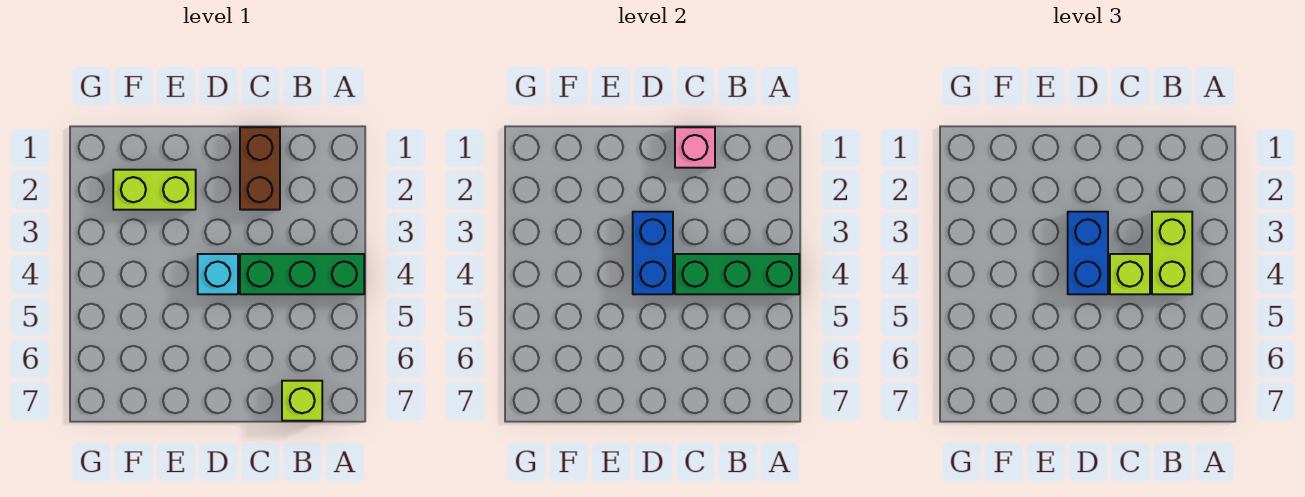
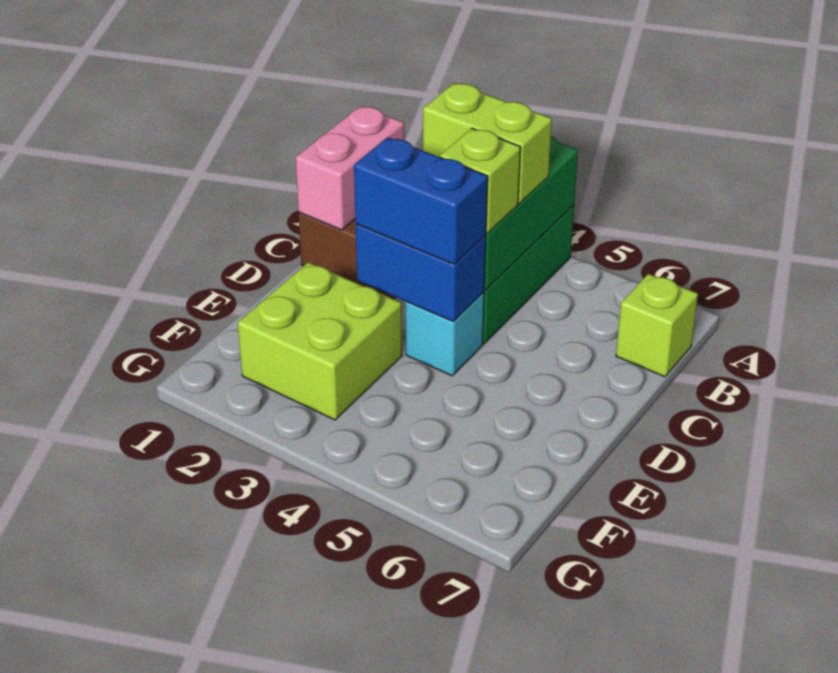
pink brick C1 level 2 -> pink brick B1:C1 level 2
lime brick E2:F2 level 1 -> lime brick E2:F3 level 1

